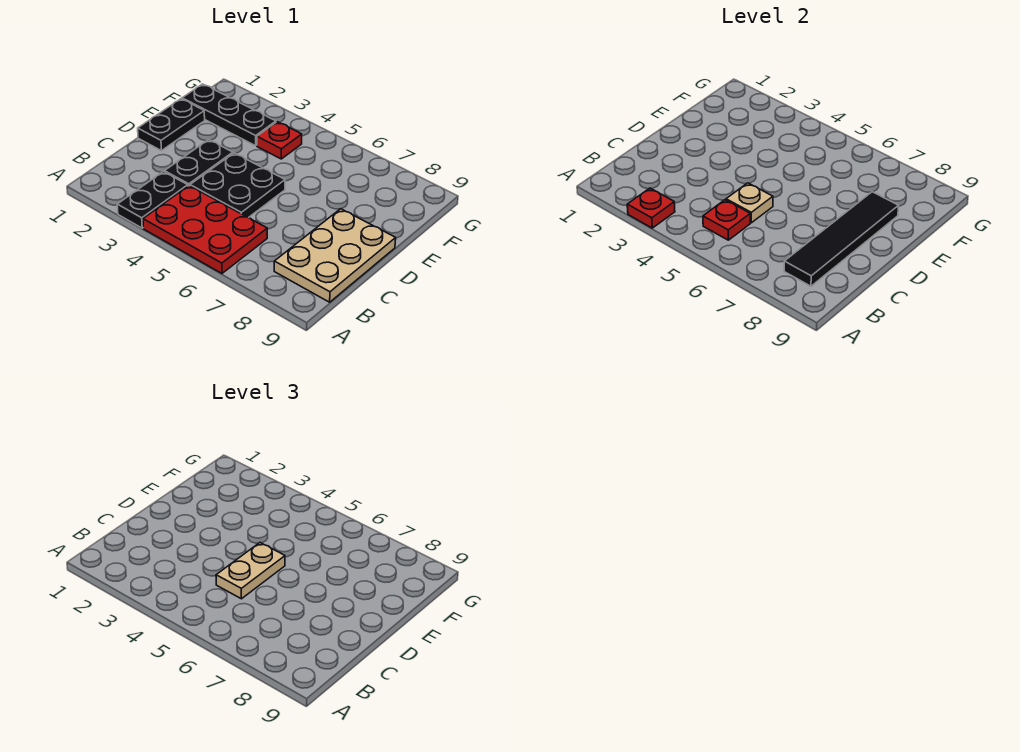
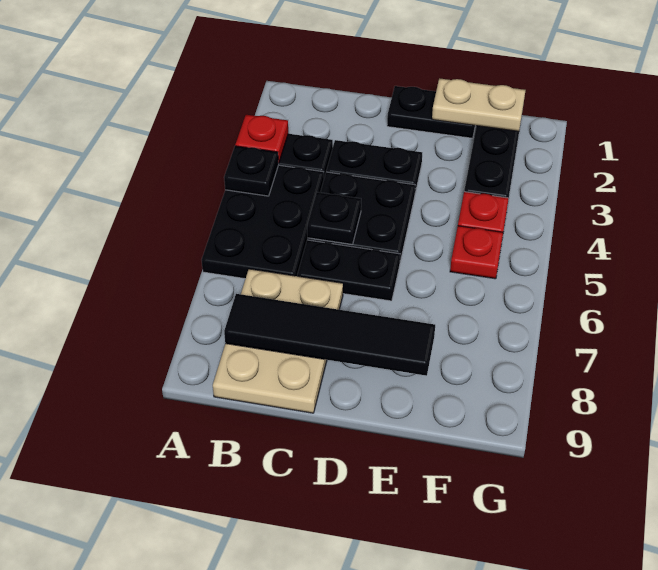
red plate A4:B6 level 1 -> black plate A4:B6 level 1
none -> black plate A4 level 2
red plate B5 level 2 -> red plate F5 level 1
tan plate B8:D9 level 1 -> tan plate B7:C9 level 1
tan plate C5 level 2 -> black plate C5 level 2
tan plate C5:D5 level 3 -> tan plate E1:F1 level 2
none -> black plate C6:D6 level 1

